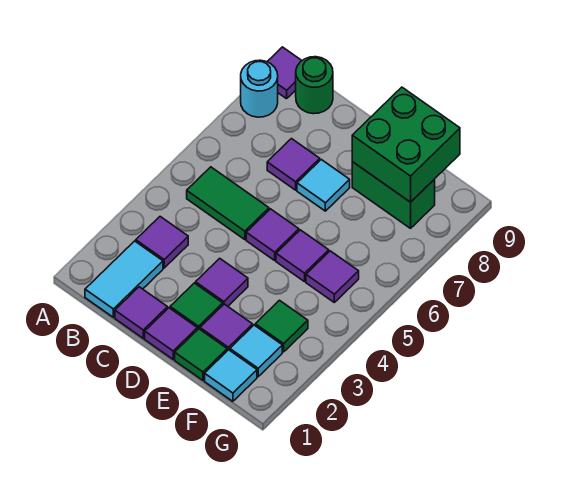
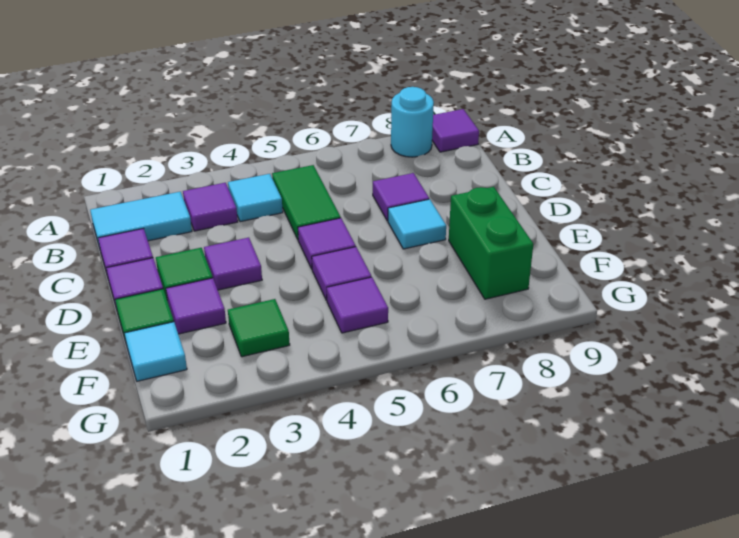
green round brick B9 level 1 -> none
green brick E8:F9 level 2 -> none
cyan tile F2 level 1 -> cyan tile B4 level 1

